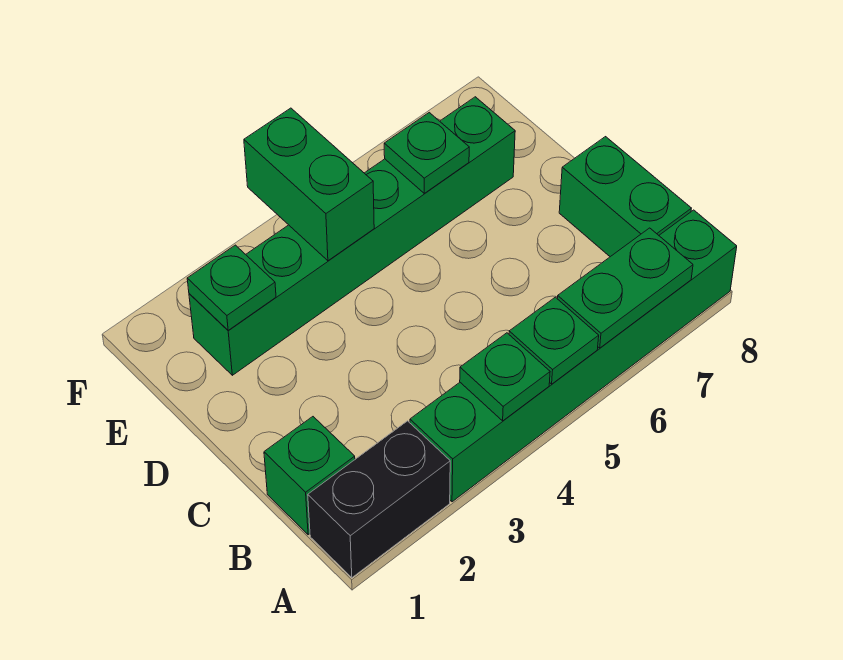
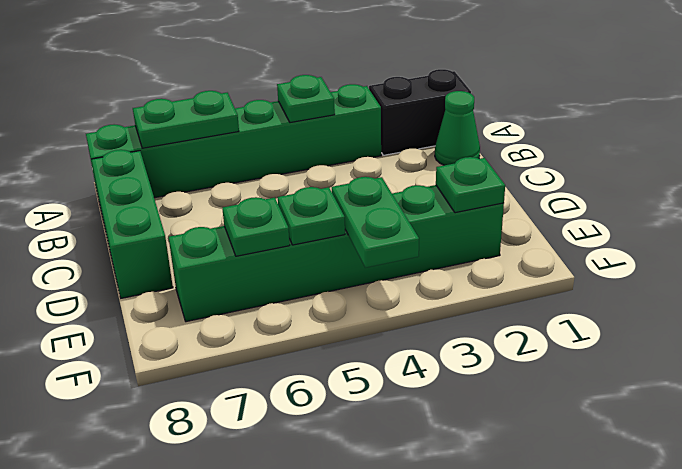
green plate A5 level 2 -> green plate E5 level 2
green brick B1 level 1 -> green cone B1 level 1
green brick B8:C8 level 1 -> green brick B8:D8 level 1
green brick E4:F4 level 2 -> green plate E4:F4 level 2

